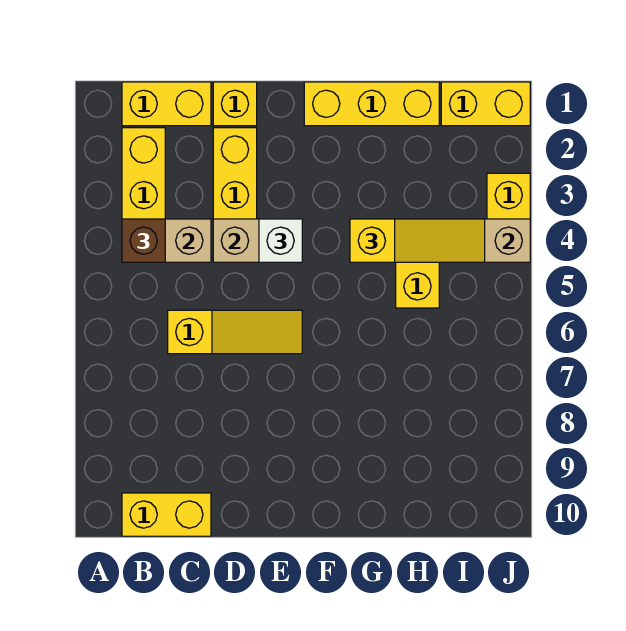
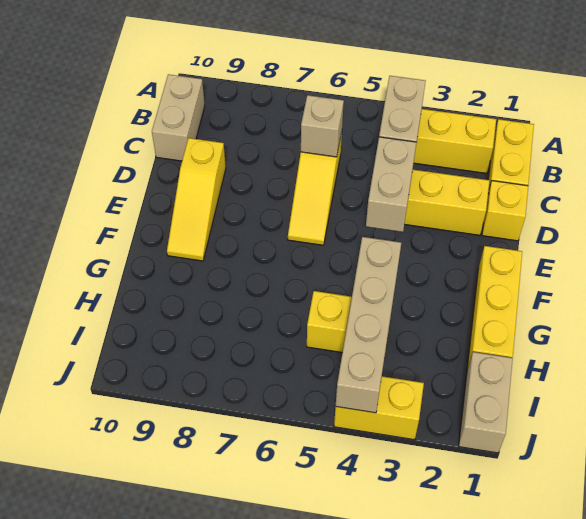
brown brick B4 level 3 -> none
yellow brick B10:C10 level 1 -> tan brick B10:C10 level 1
none -> tan brick C6 level 2
white brick E4 level 3 -> none
yellow slope G4:I4 level 3 top G -> yellow slope D9:F9 level 1 top D
yellow brick I1:J1 level 1 -> tan brick I1:J1 level 1

